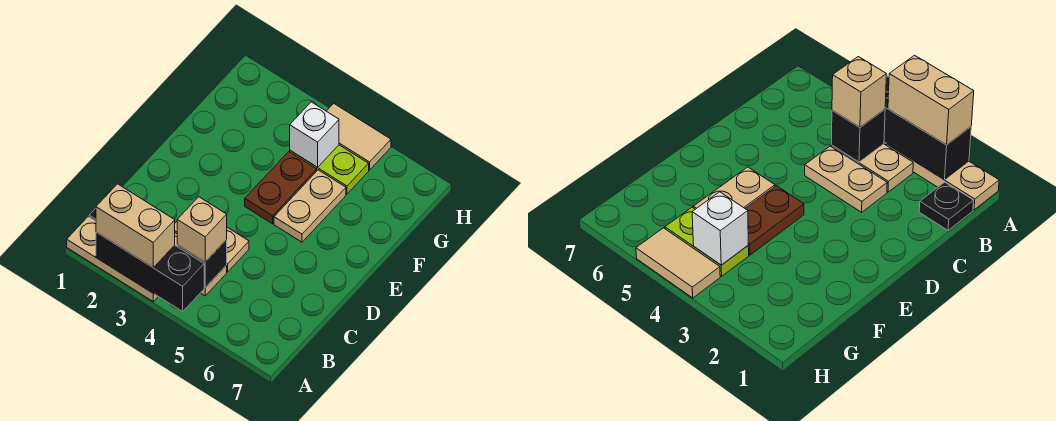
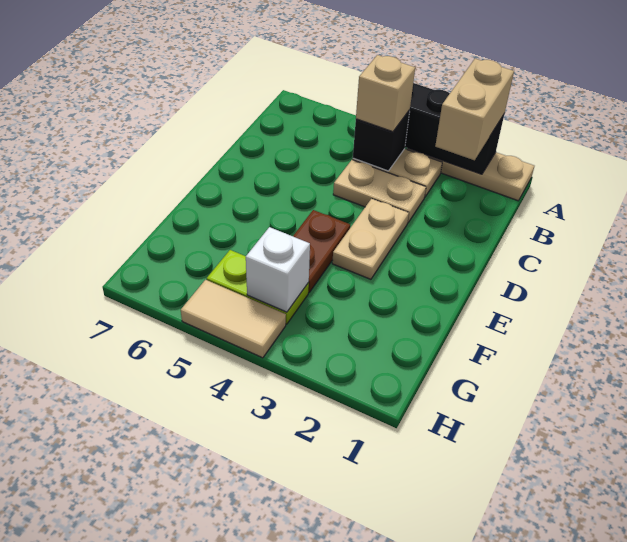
tan brick A2:A3 level 3 -> tan brick A2:B2 level 3
black plate B1 level 1 -> none
tan plate E5:F5 level 1 -> tan plate D3:E3 level 1

